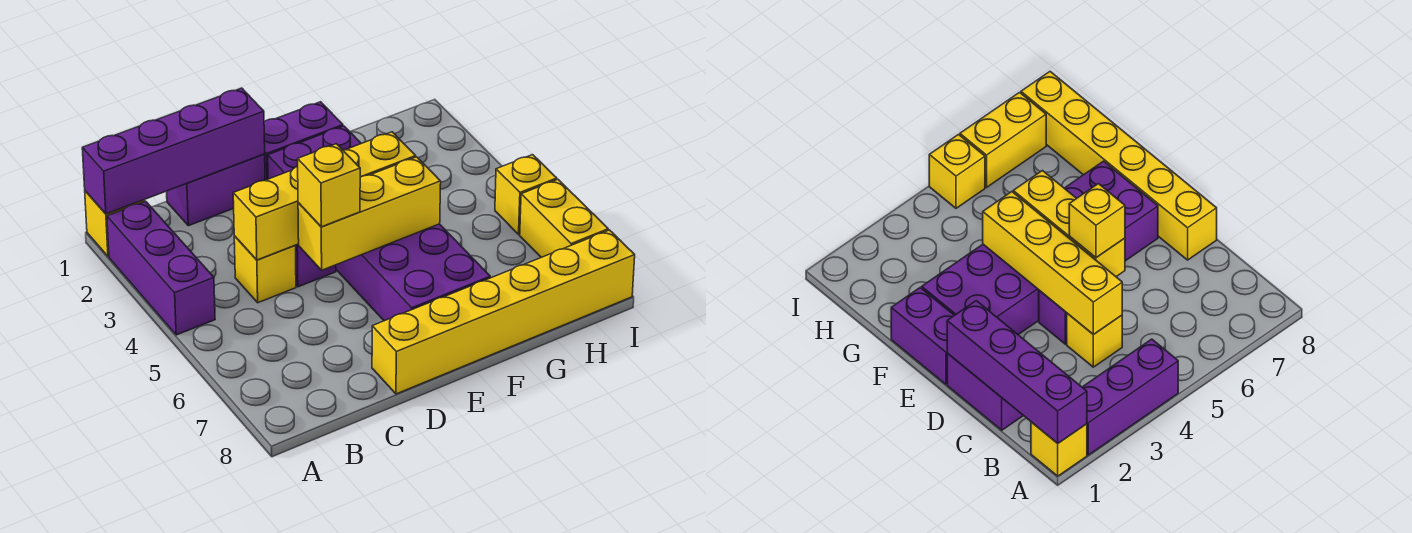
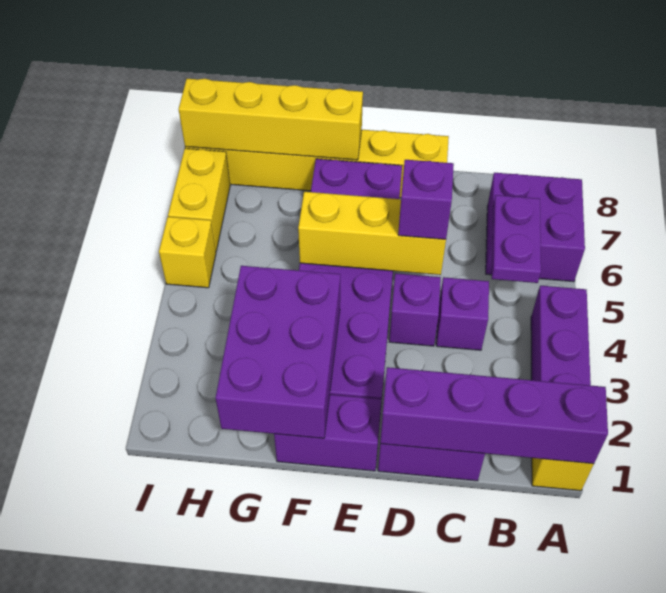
none -> purple brick A6:B7 level 1
none -> purple plate B5:B6 level 2
yellow brick C4 level 1 -> purple brick C4 level 1
yellow brick C4:F4 level 2 -> yellow brick F8:I8 level 2
yellow brick D5 level 3 -> purple brick D5 level 3
none -> purple brick F1:G3 level 2

